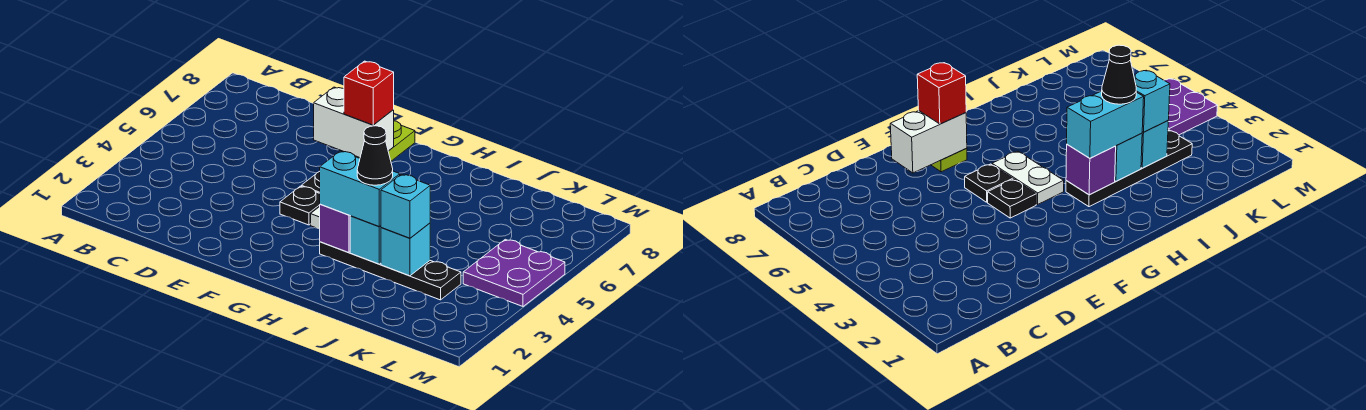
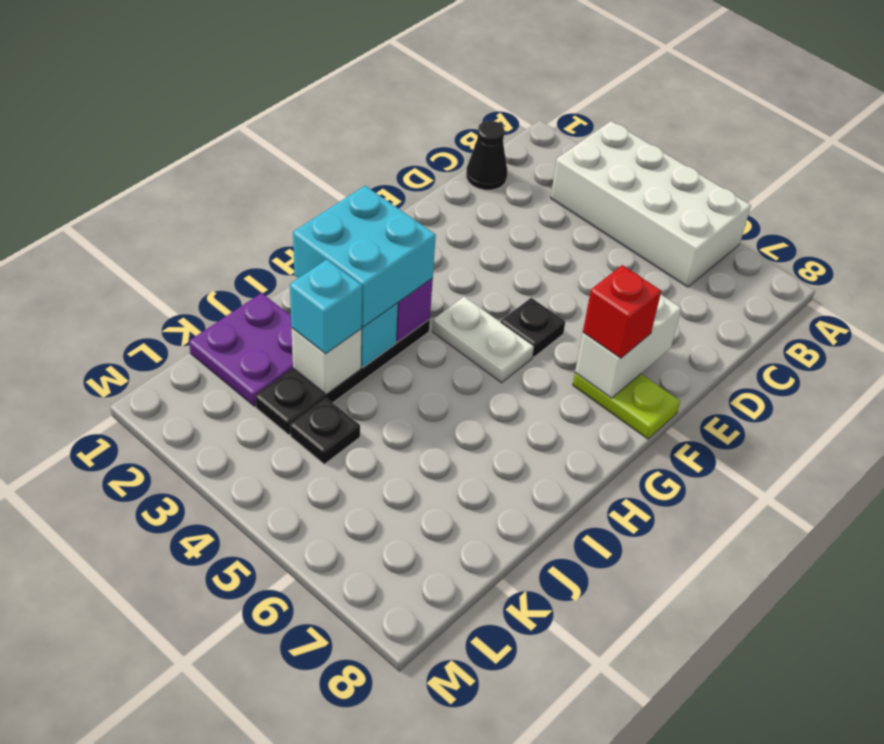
none -> white brick A3:B6 level 1
black plate F4 level 1 -> black plate K4 level 1
cyan brick H3:I3 level 3 -> cyan brick H2:I3 level 3
black cone I3 level 4 -> black cone C1 level 1
cyan brick J3 level 2 -> white brick J3 level 2
purple plate L4:M5 level 1 -> purple plate J1:K2 level 1

